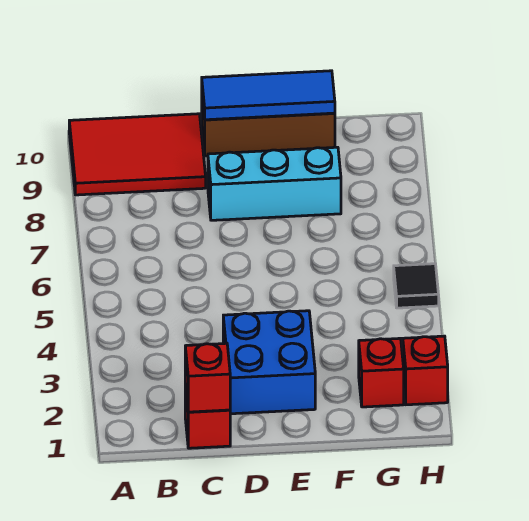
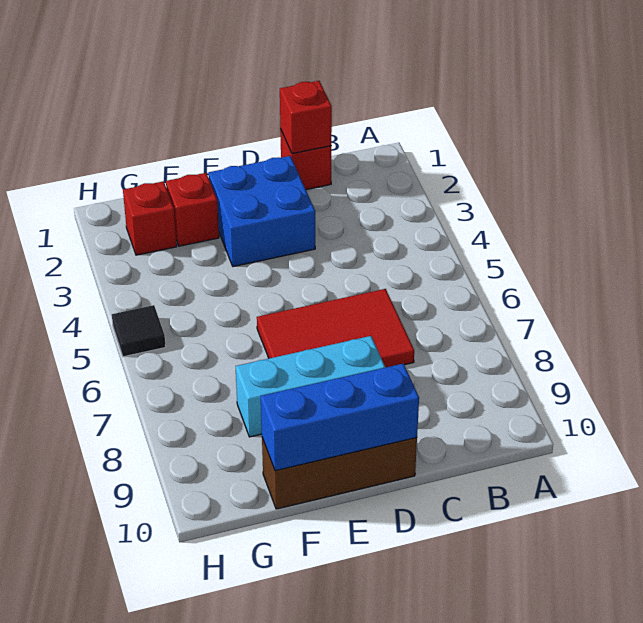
red tile A9:C10 level 1 -> red tile C6:E7 level 1
blue tile D10:F10 level 2 -> blue brick D10:F10 level 2
red brick H2 level 1 -> red brick F2 level 1

